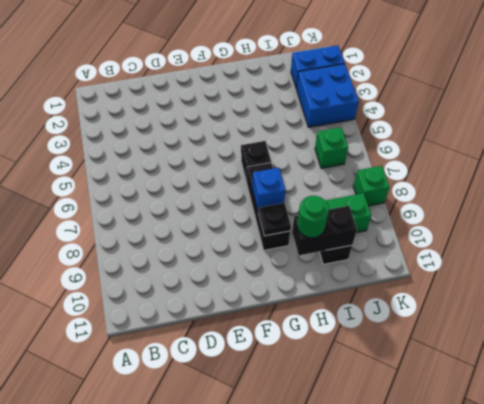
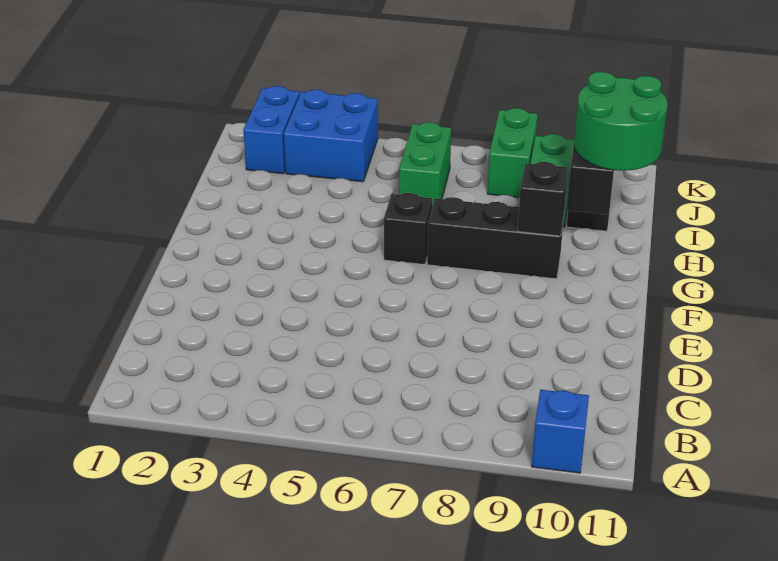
blue brick G8 level 2 -> blue brick A10 level 1
black plate G9 level 2 -> black brick G9 level 2
green round brick H10 level 3 -> green round brick H10:I11 level 3
green brick J6 level 1 -> green brick I6:J6 level 1
green brick K8 level 1 -> green brick J8:K8 level 1

